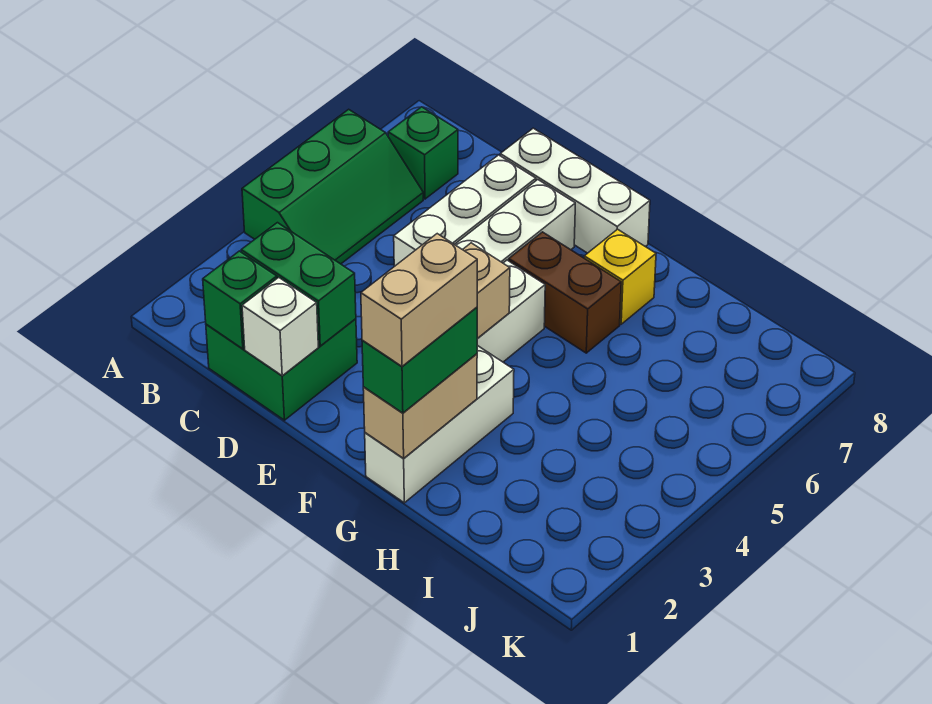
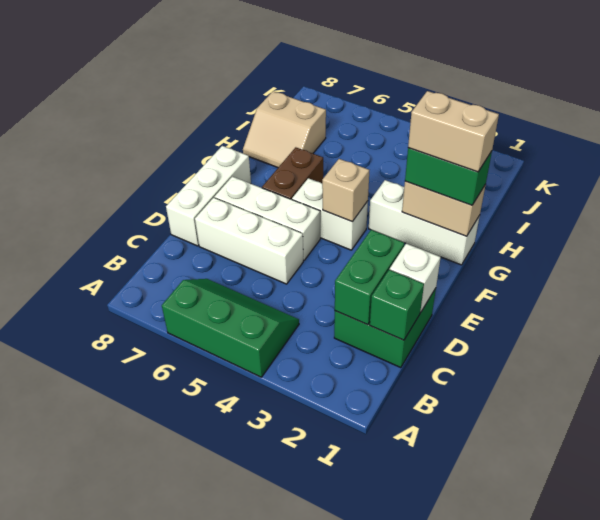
green brick B7 level 1 -> none
yellow brick G7 level 1 -> none
none -> tan slope H7:I8 level 1 top I

